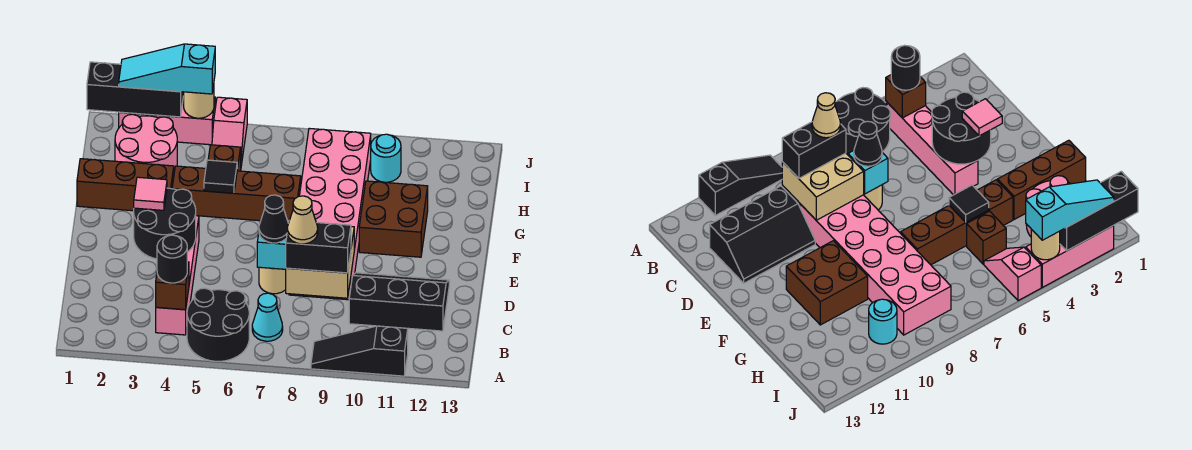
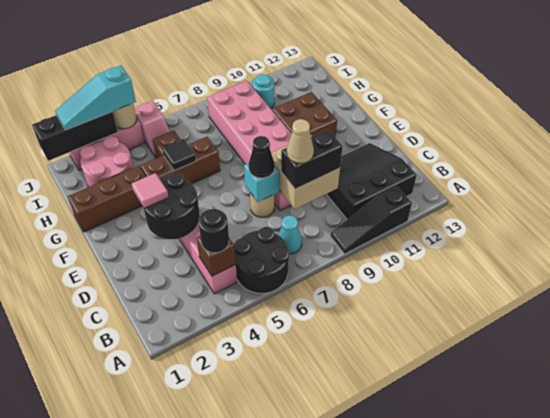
black slope C10:D12 level 1 top C -> black slope B10:D12 level 1 top B
brown brick G4:G7 level 1 -> brown brick G4:G6 level 1

